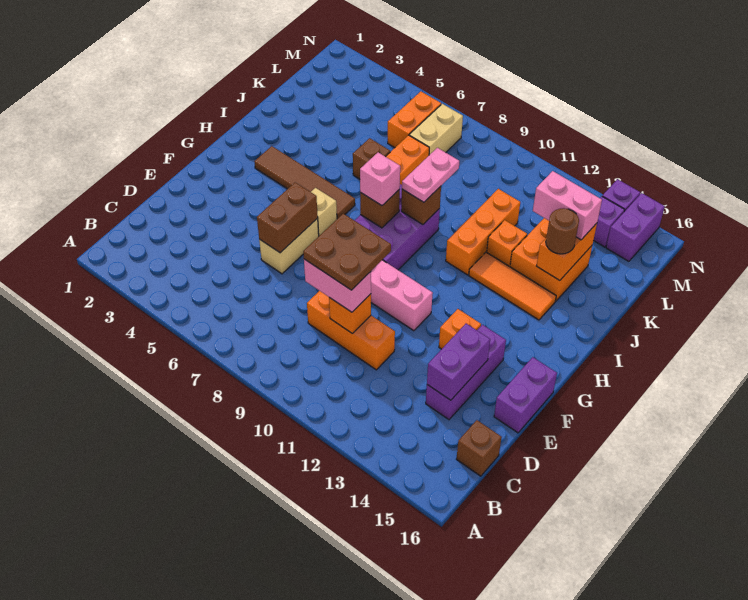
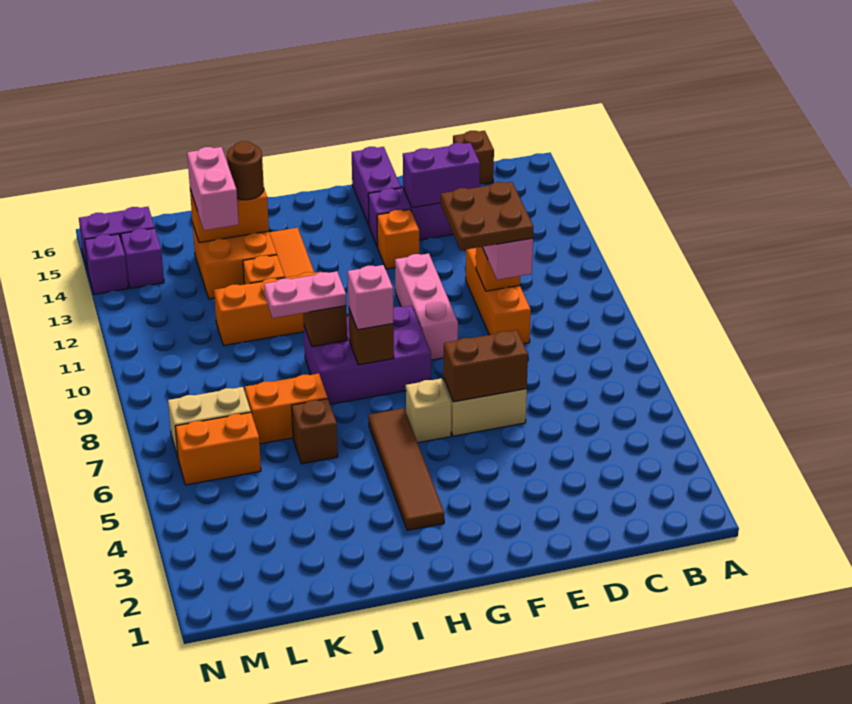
purple brick E16:F16 level 1 -> purple brick F15:F16 level 1

